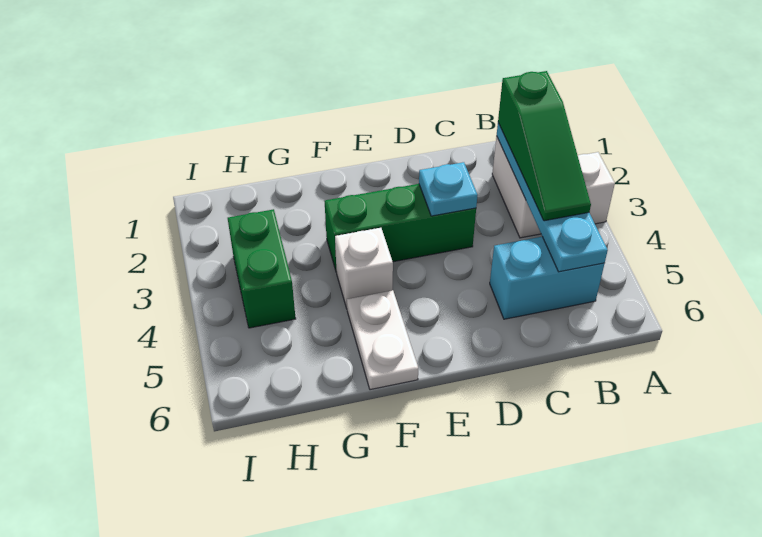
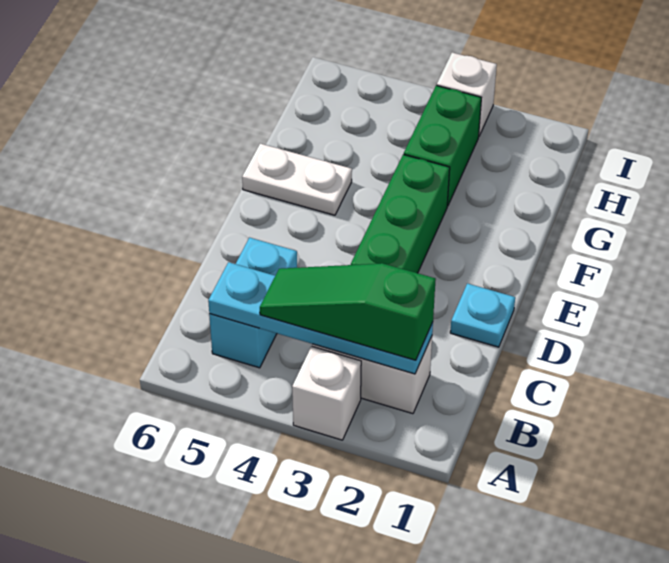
cyan plate D3 level 2 -> cyan plate D1 level 1
white brick F4 level 1 -> white brick I3 level 1
green brick H3:H4 level 1 -> green brick G3:H3 level 1

